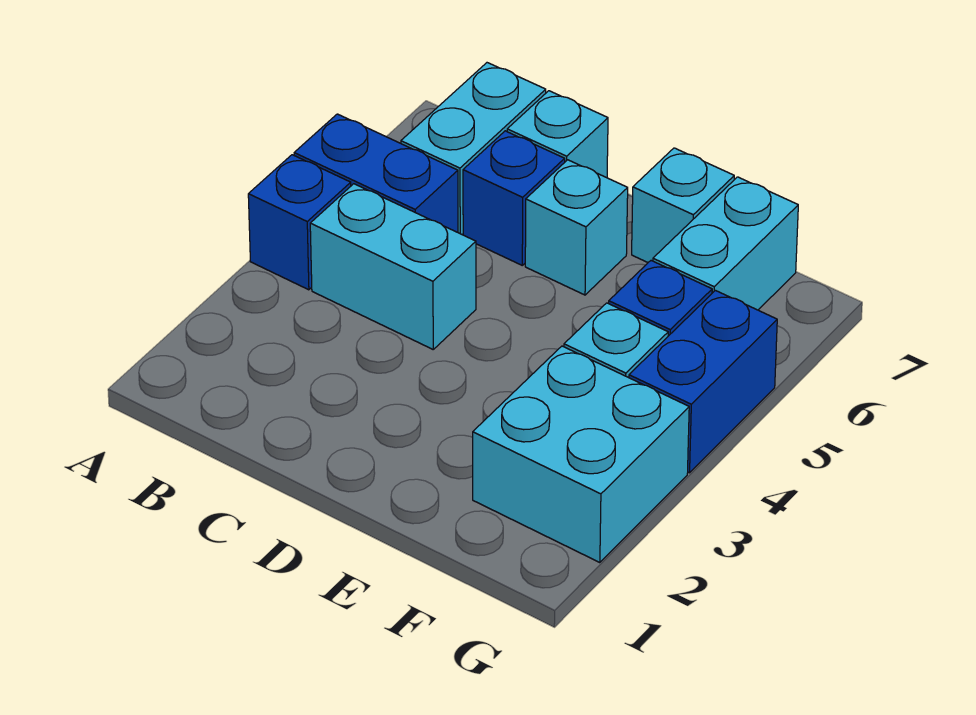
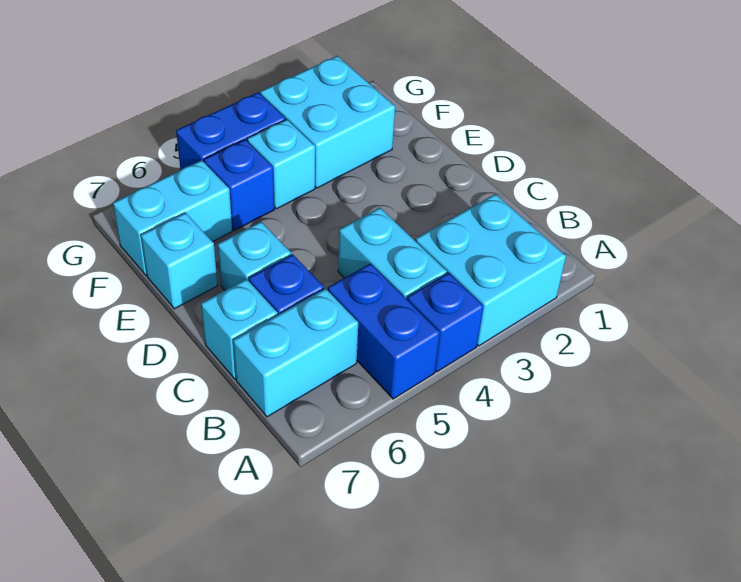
none -> cyan brick A2:B3 level 1

